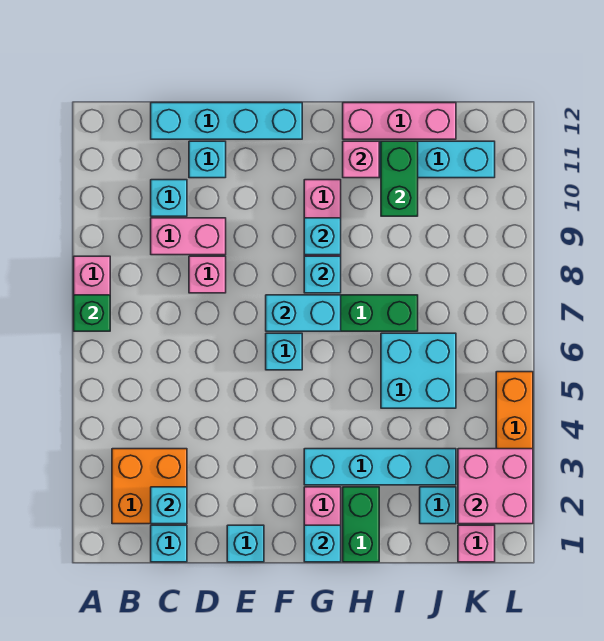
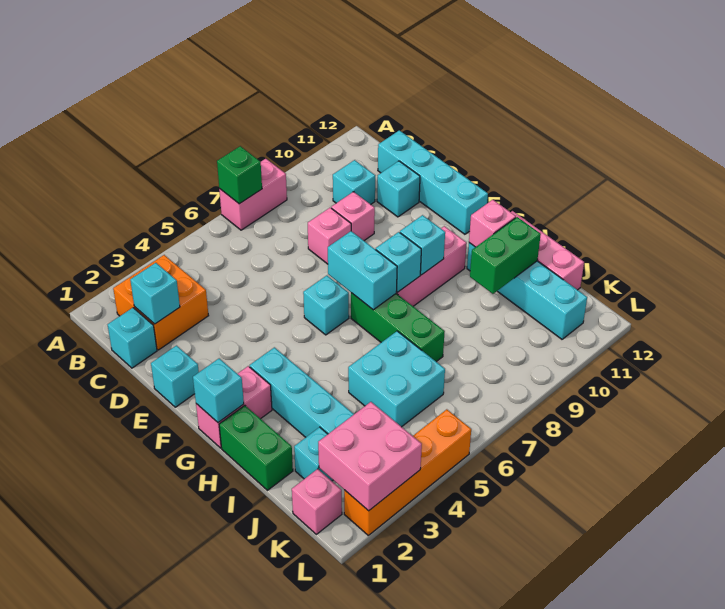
pink brick C9:D9 level 1 -> pink brick D9 level 1
green brick H1:H2 level 1 -> green brick H1:I1 level 1

